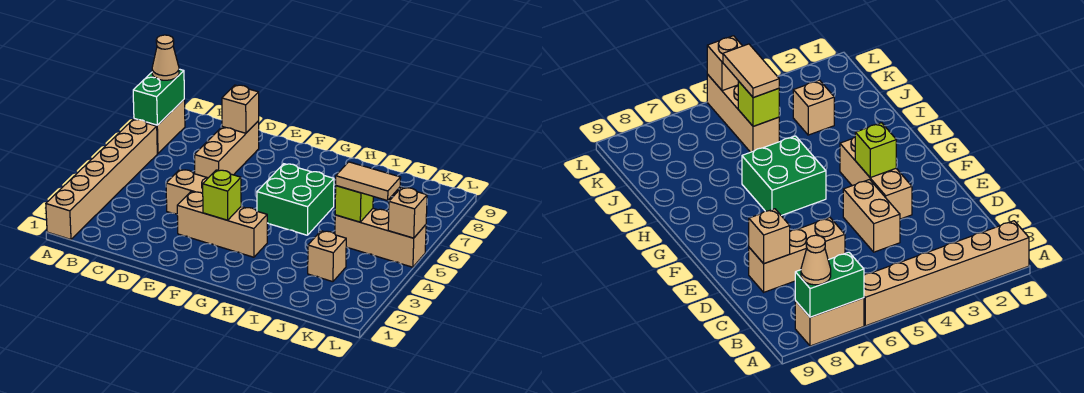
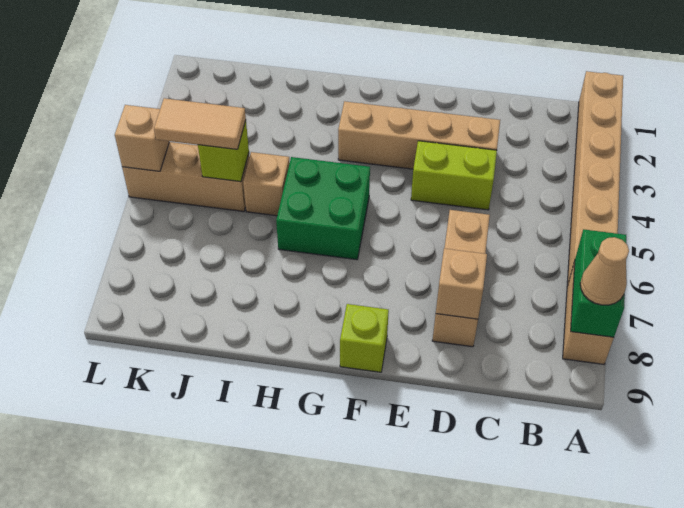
tan brick D4:E4 level 1 -> lime brick D4:E4 level 1
tan brick E3:G3 level 1 -> tan brick D3:G3 level 1
lime brick F3 level 2 -> lime brick F9 level 1
tan brick J3 level 1 -> tan brick I5 level 1

